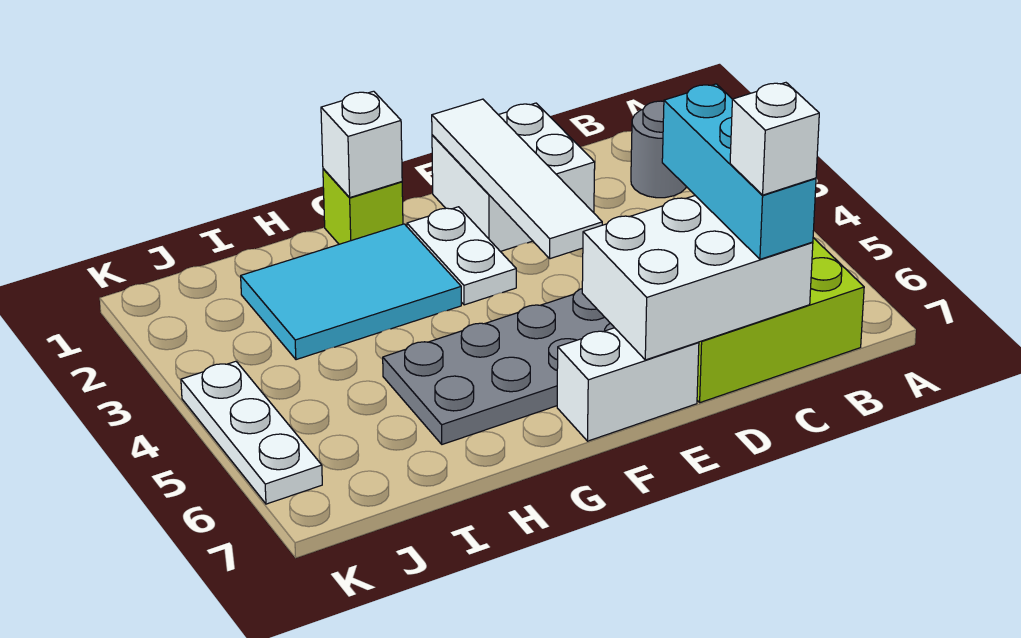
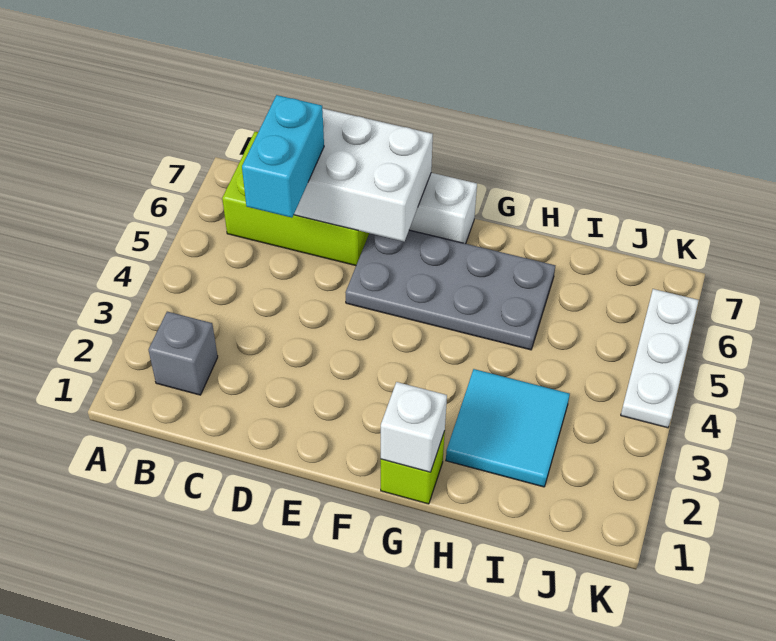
grey round brick B2 level 1 -> grey brick B2 level 1
cyan brick C5:C7 level 3 -> cyan brick C5:C6 level 3
white brick C7 level 4 -> none
white brick D1:E2 level 1 -> none
white tile E1:E4 level 2 -> none
white plate F2:F3 level 1 -> none
cyan tile G2:I3 level 1 -> cyan tile H2:I3 level 1

